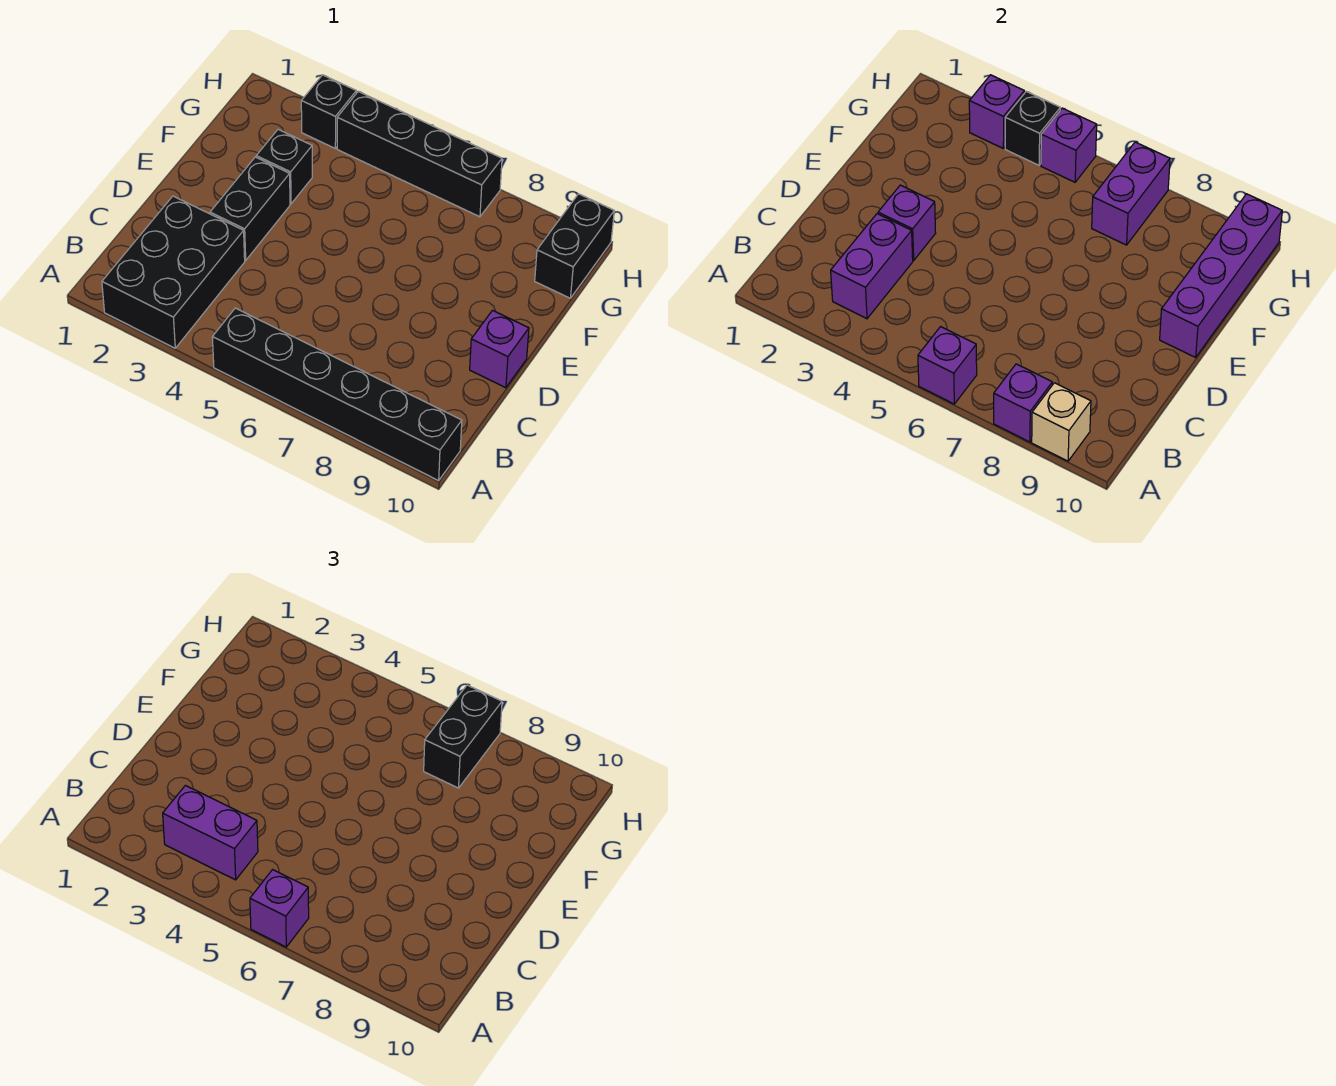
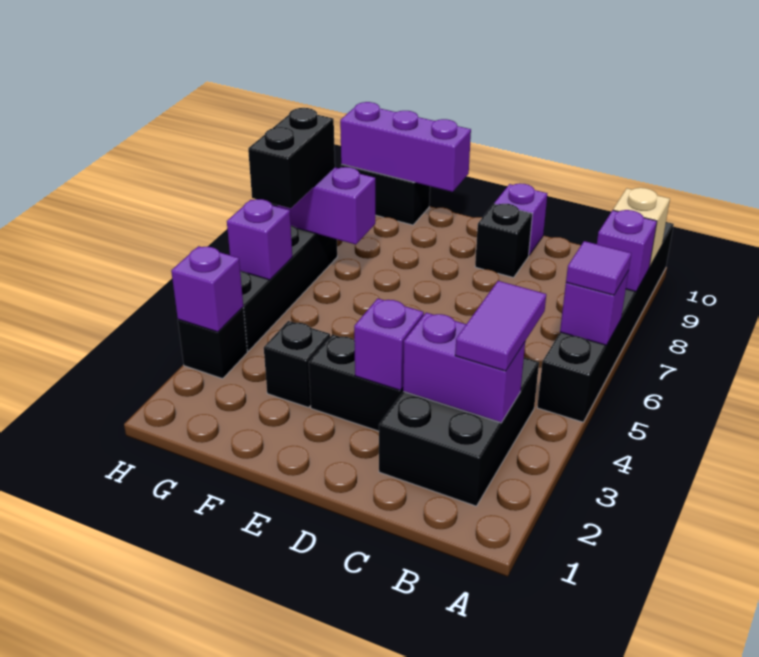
black brick A2:C3 level 1 -> black brick B2:C4 level 1
purple brick A6 level 3 -> purple tile A6 level 3
purple brick B3:B4 level 3 -> purple tile B3:B4 level 3
purple brick E10:H10 level 2 -> purple brick F10:H10 level 2
black brick G7:H7 level 3 -> black brick H6:H7 level 3
black brick H4 level 2 -> black brick D9 level 1

